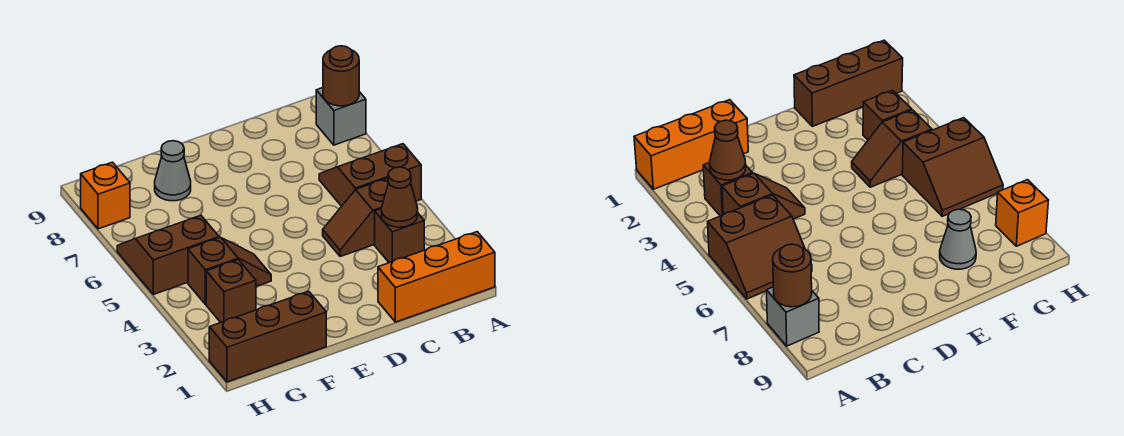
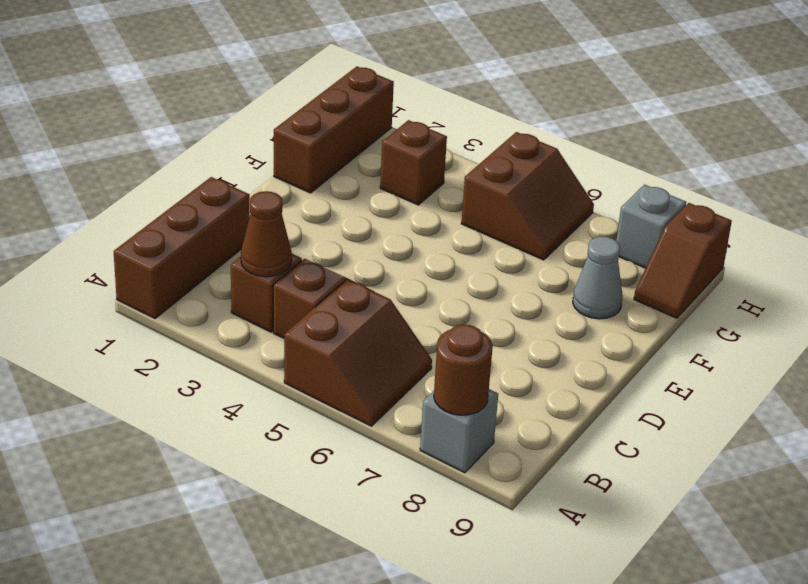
orange brick A1:C1 level 1 -> brown brick A1:C1 level 1
brown slope F4:G4 level 1 top G -> brown slope G9:H9 level 1 top H
orange brick H8 level 1 -> grey brick H8 level 1

